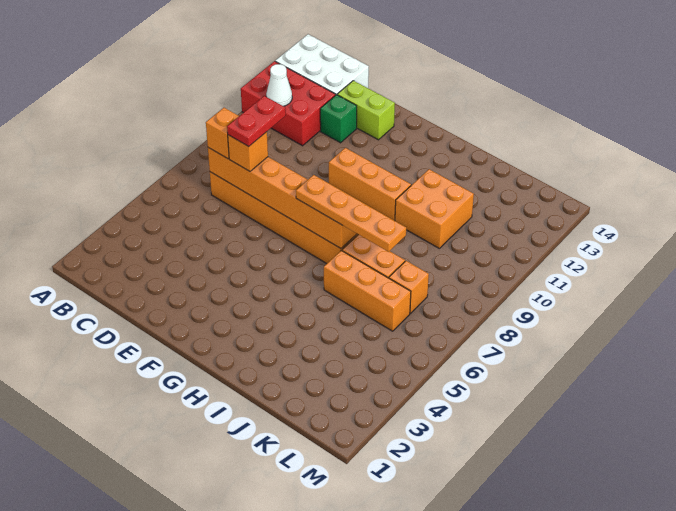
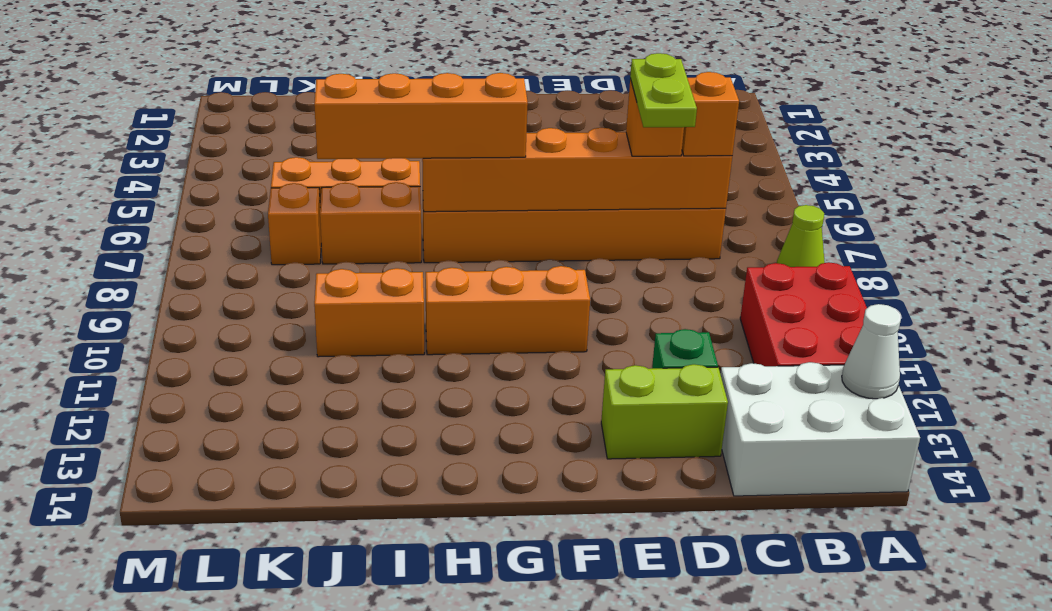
none -> lime cone A8 level 1
red brick A11:C12 level 1 -> red brick A10:B12 level 1
white cone B11 level 2 -> white cone A13 level 2
red plate D7:D8 level 4 -> lime plate D7:D8 level 4
orange plate G7:J7 level 3 -> orange brick G7:J7 level 3
orange brick I10:J11 level 1 -> orange brick I10:J10 level 1

